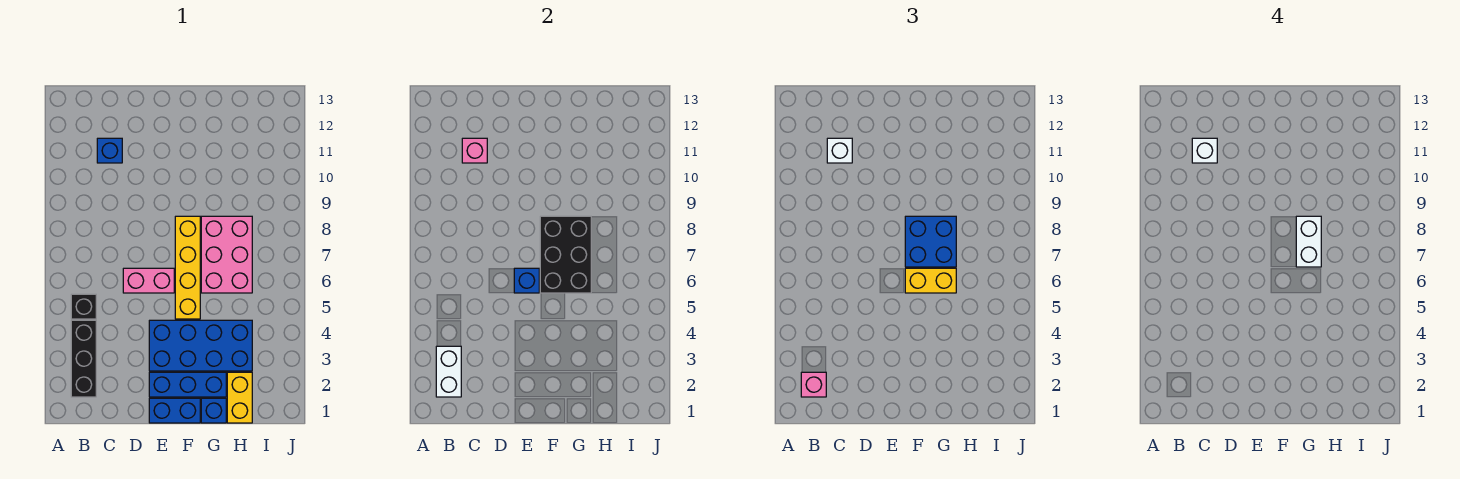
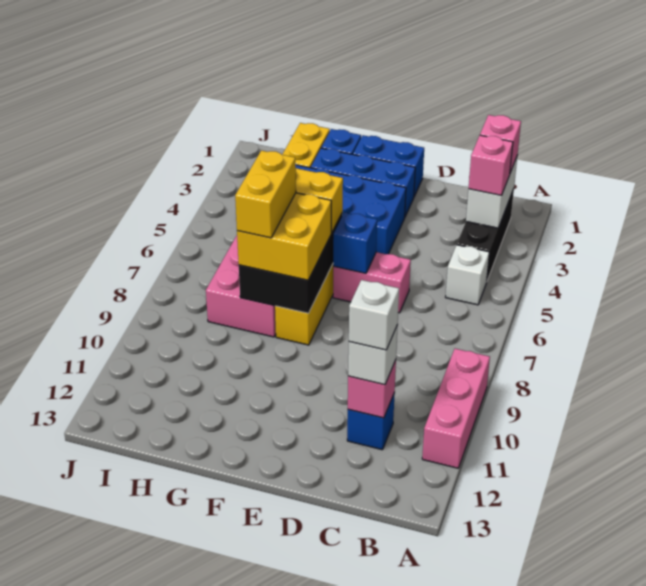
none -> pink brick A9:A11 level 1
none -> pink brick B3 level 3
black brick B5 level 1 -> white brick B5 level 1
blue brick F7:G8 level 3 -> yellow brick F7:G8 level 3
white brick G7:G8 level 4 -> yellow brick G7:G8 level 4

